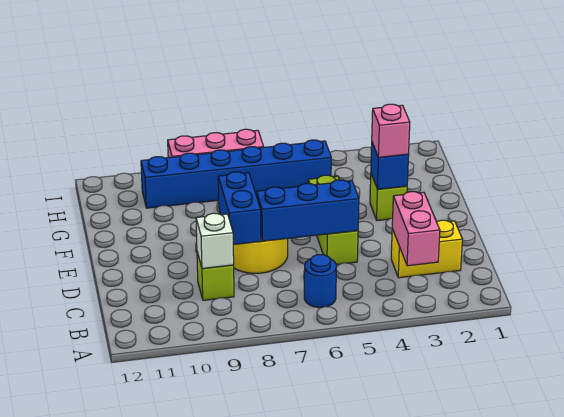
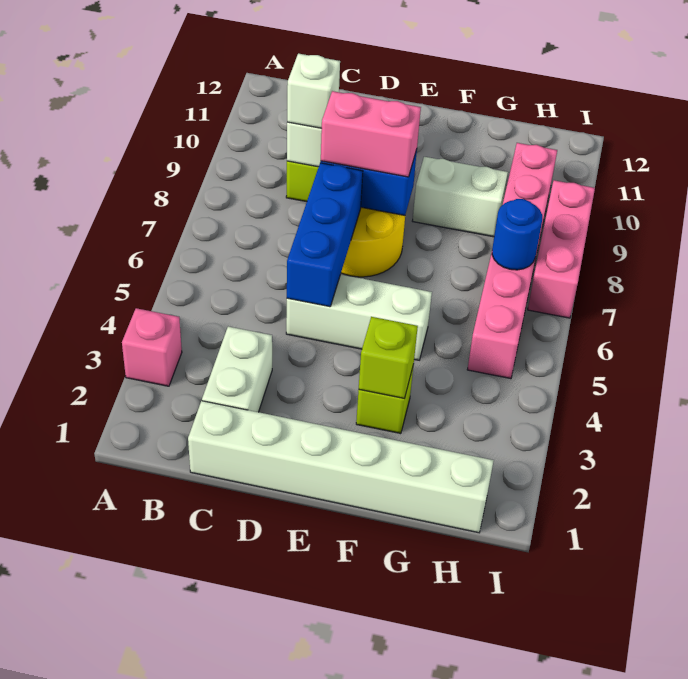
pink brick B3:C3 level 2 -> pink brick D8:E8 level 3
blue round brick B6 level 1 -> blue round brick H7 level 2
none -> white brick C1:H1 level 1
yellow brick C2:C3 level 1 -> white brick C2:C3 level 1
none -> white brick C9 level 3
lime brick D5:F5 level 1 -> white brick D5:F5 level 1
blue brick F3 level 2 -> lime brick F3 level 2
pink brick F3 level 3 -> pink brick A3 level 1
none -> white brick F9:G9 level 1
blue brick H5:H10 level 1 -> pink brick H5:H10 level 1

